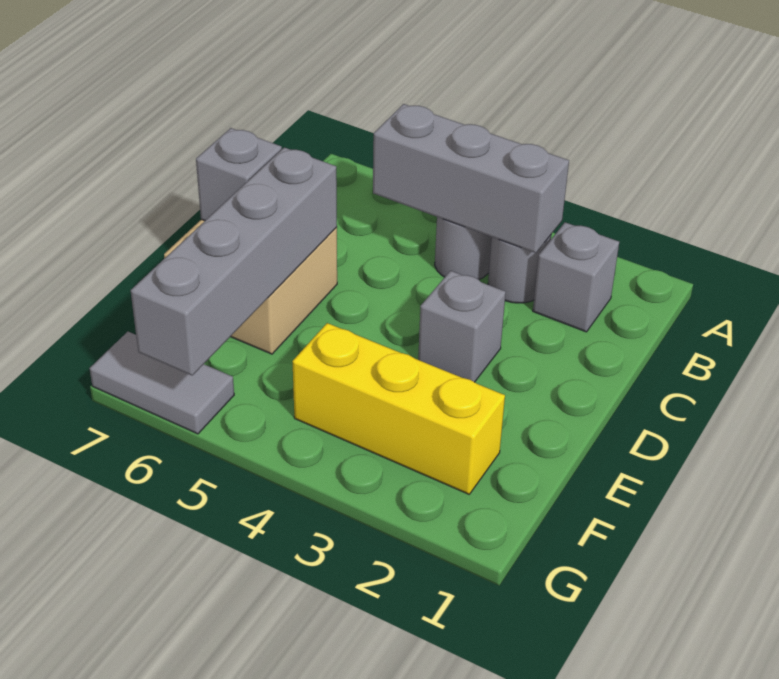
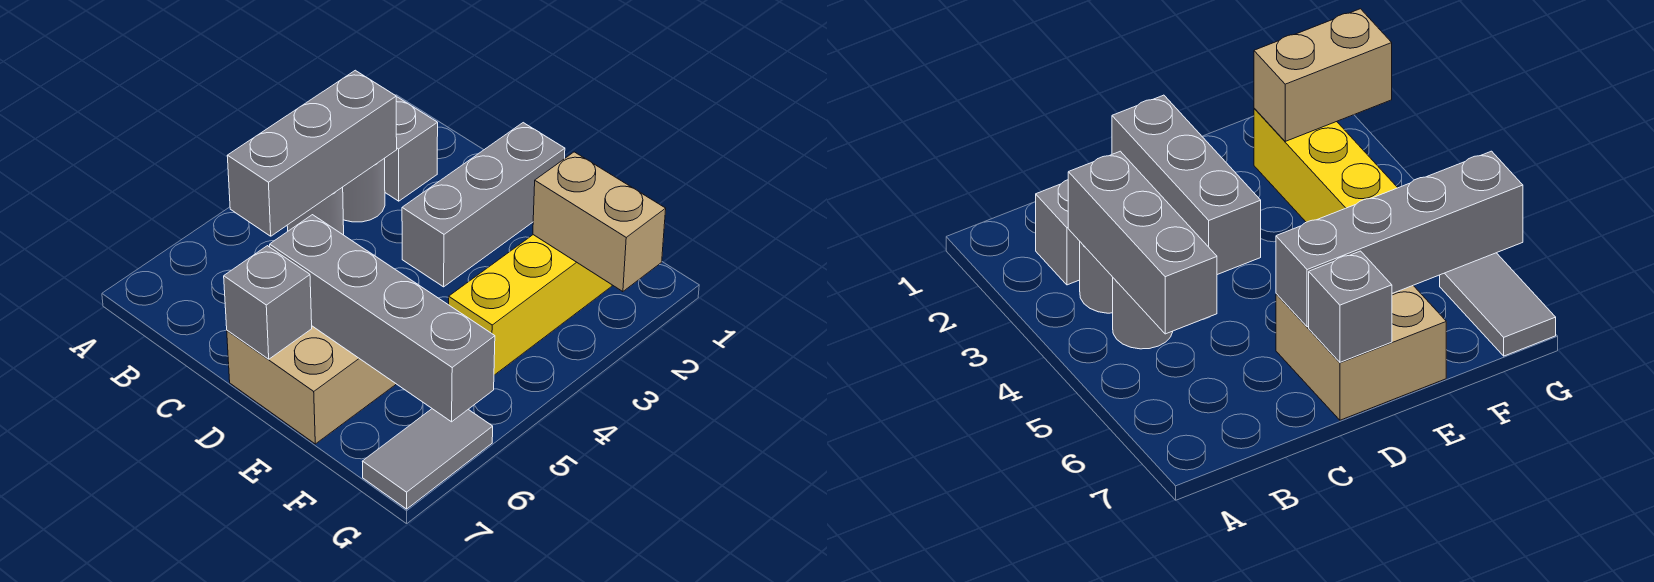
grey brick D3 level 1 -> grey brick D1:D3 level 1
none -> tan brick F2:G2 level 2

